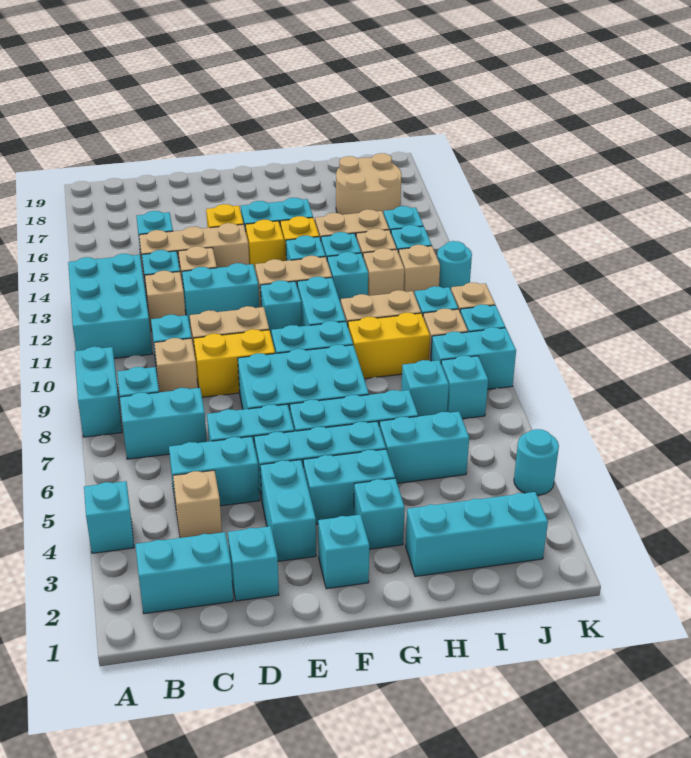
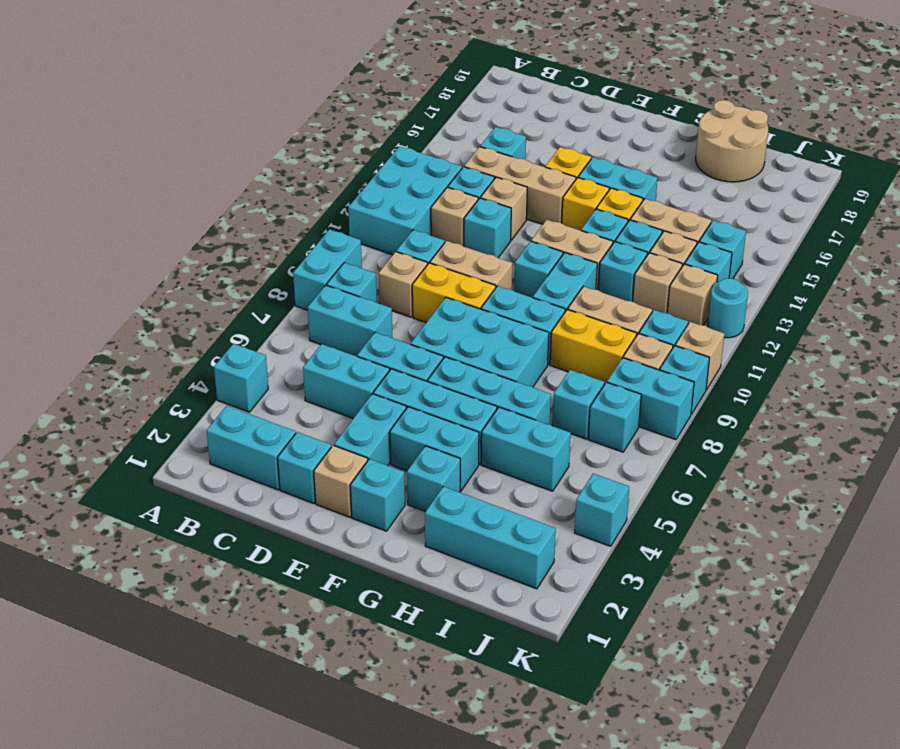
tan brick C4 level 1 -> tan brick E2 level 1
cyan brick D12:E12 level 1 -> cyan brick D12 level 1
tan round brick I16:J17 level 1 -> tan round brick H18:I19 level 1
cyan round brick K4 level 1 -> cyan brick K4 level 1

